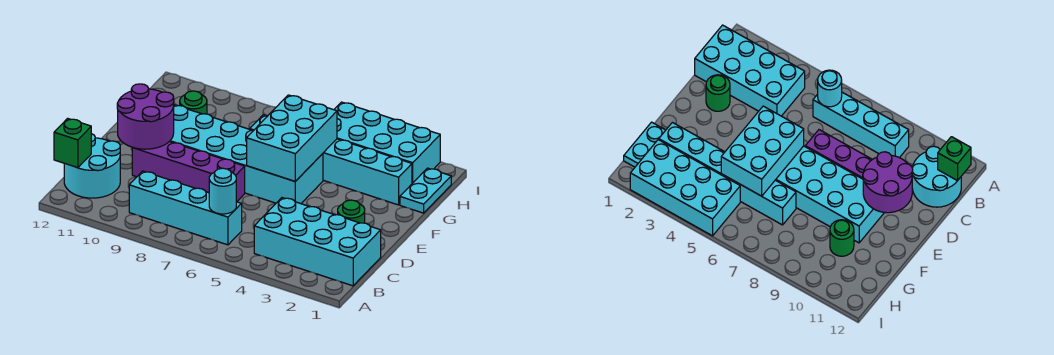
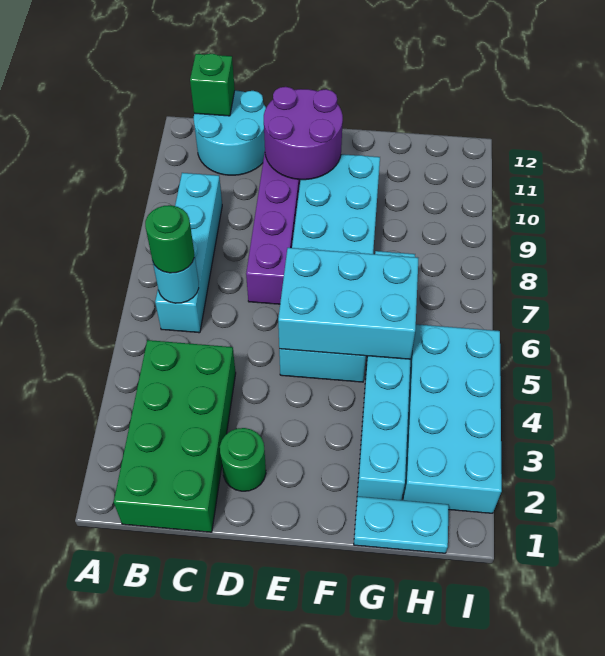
cyan brick B1:C4 level 1 -> green brick B1:C4 level 1
green round brick G10 level 1 -> green round brick B6 level 3

